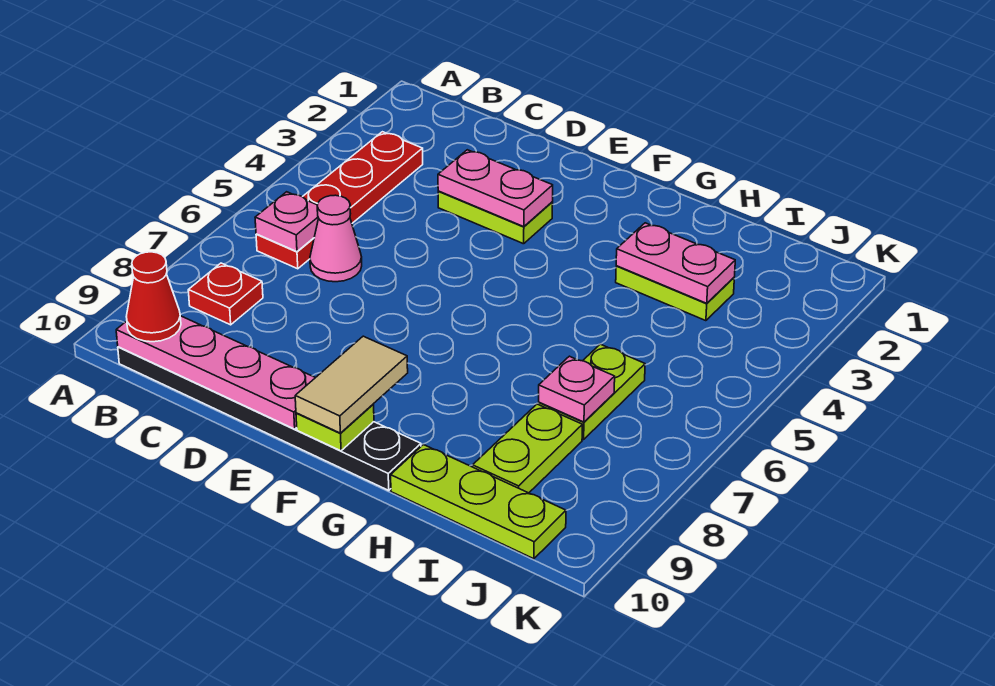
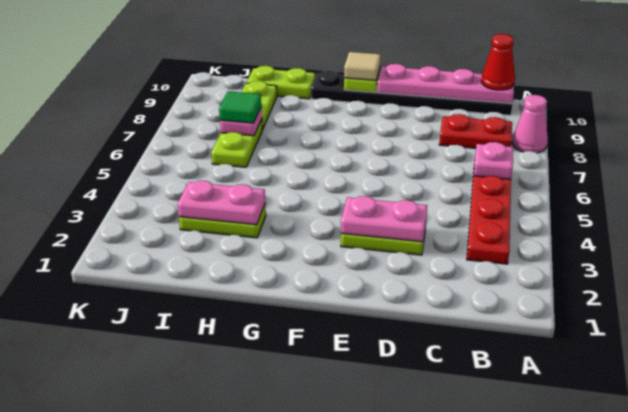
red plate B8 level 1 -> red plate B8:C8 level 1
pink cone C6 level 1 -> pink cone A8 level 1
tan tile F9:F10 level 3 -> tan tile F10 level 3
lime plate H10:J10 level 1 -> lime plate H10:I10 level 1
none -> green tile I7 level 3

